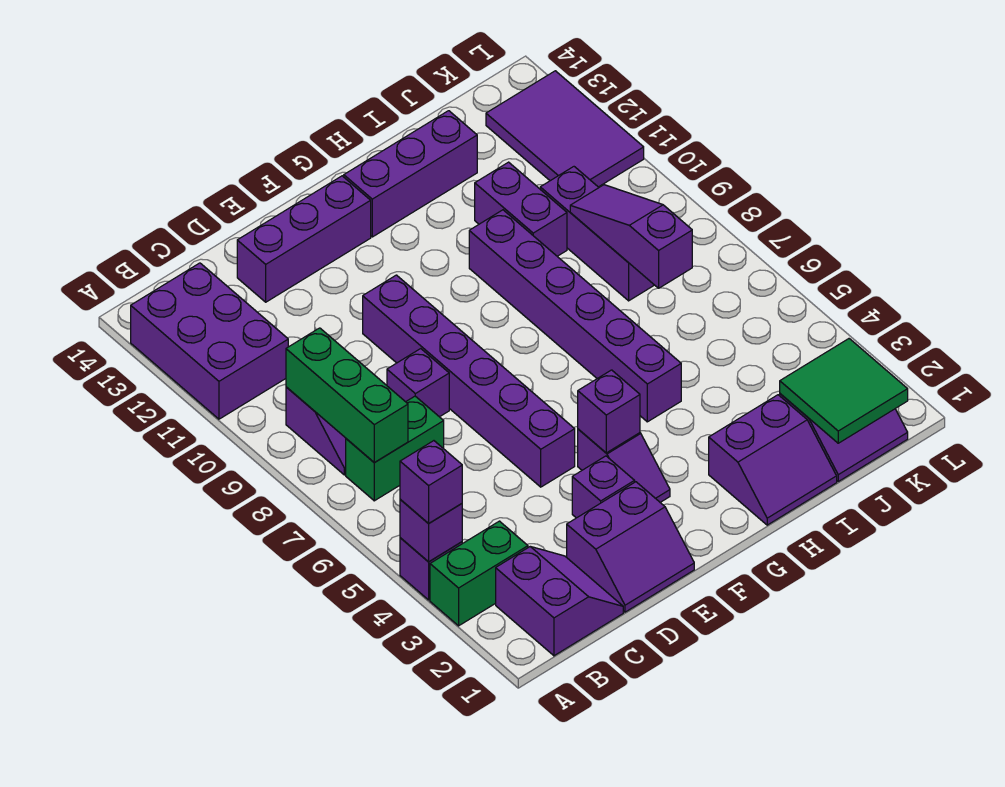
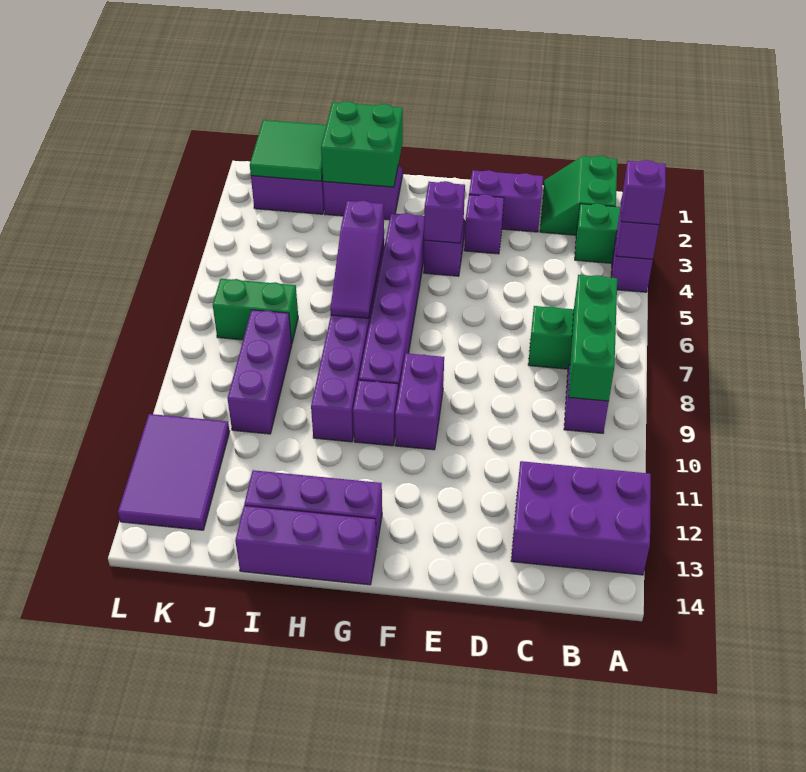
purple brick A11:B13 level 1 -> purple brick A12:C13 level 1
purple slope B1:C2 level 1 top B -> green slope B1:C2 level 1 top B
purple brick D8 level 1 -> purple brick G10 level 1
purple brick D13:F13 level 1 -> purple brick G14:I14 level 1
purple brick E5:E10 level 1 -> purple brick G4:G9 level 1
none -> green brick H1:I2 level 2
purple brick I10:I11 level 1 -> purple brick F9:F10 level 1
none -> green brick J7:K7 level 1
purple slope J7:J9 level 2 top 7 -> purple slope H5:H7 level 2 top 5

